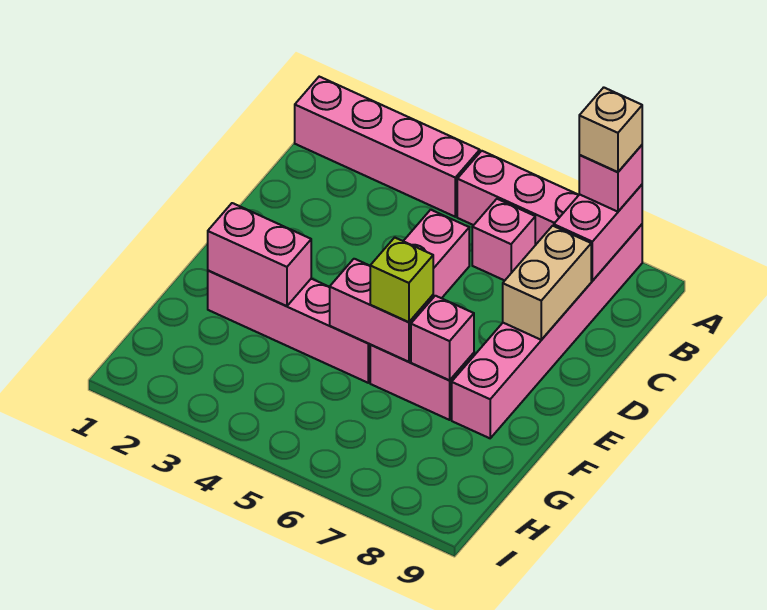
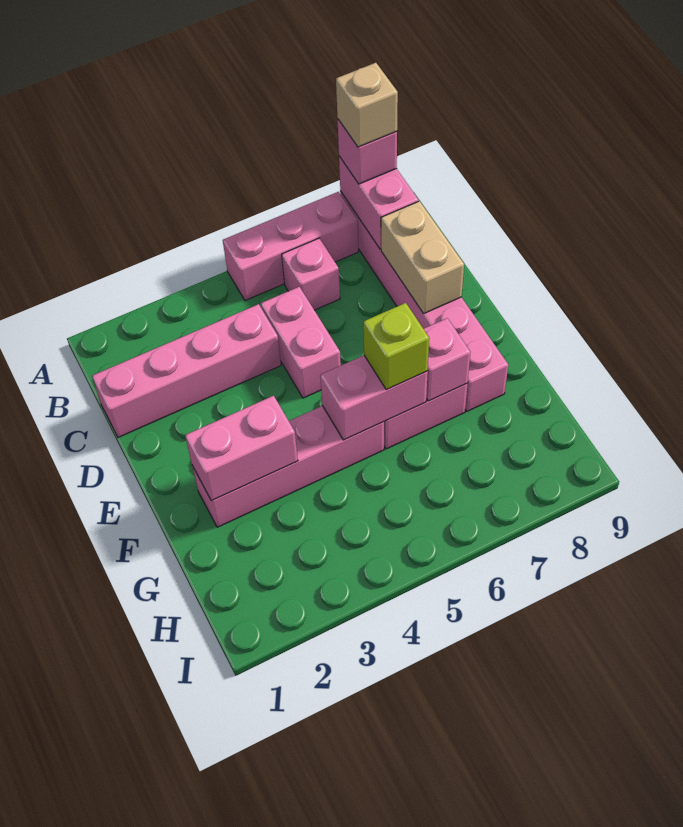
pink brick A1:A4 level 1 -> pink brick C1:C4 level 1

